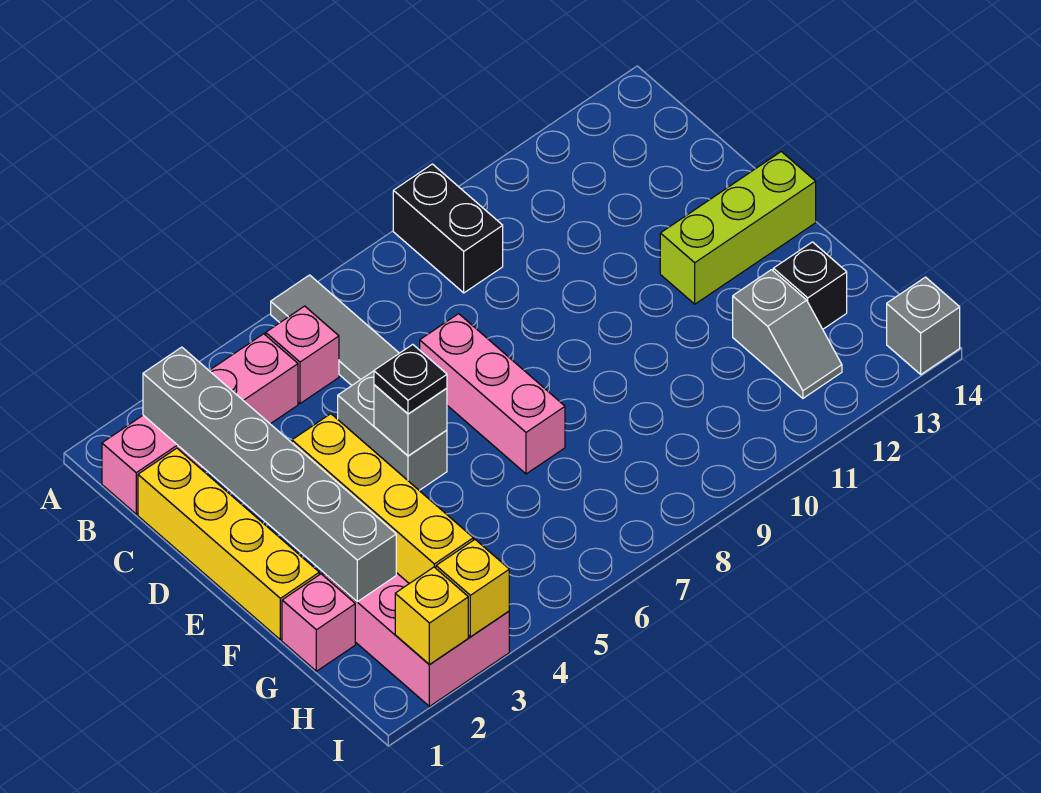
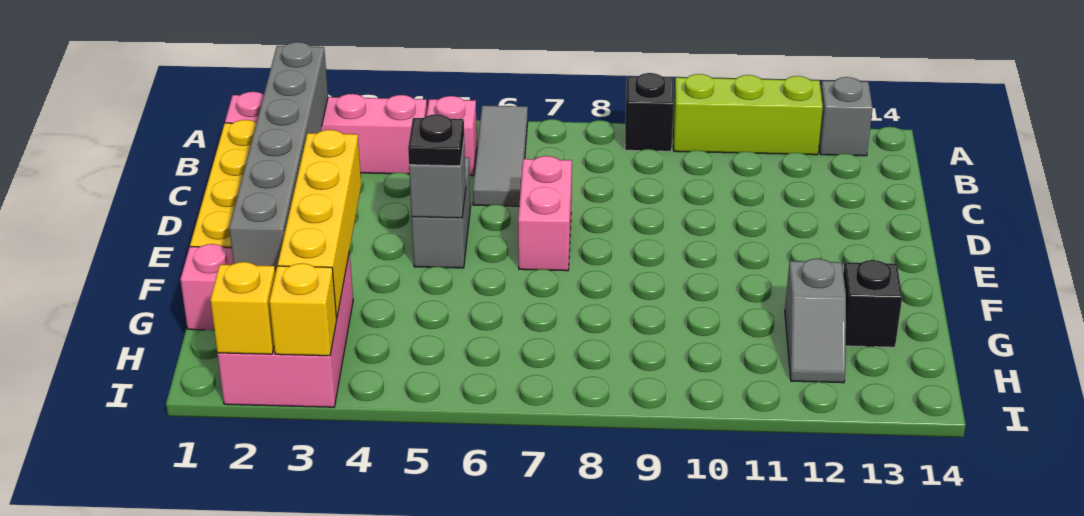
black brick A9:B9 level 1 -> black brick A9 level 1
pink brick D7:F7 level 1 -> pink brick D7:E7 level 1
lime brick E12:E14 level 1 -> lime brick A10:A12 level 1
grey brick I14 level 1 -> grey brick A13 level 1

